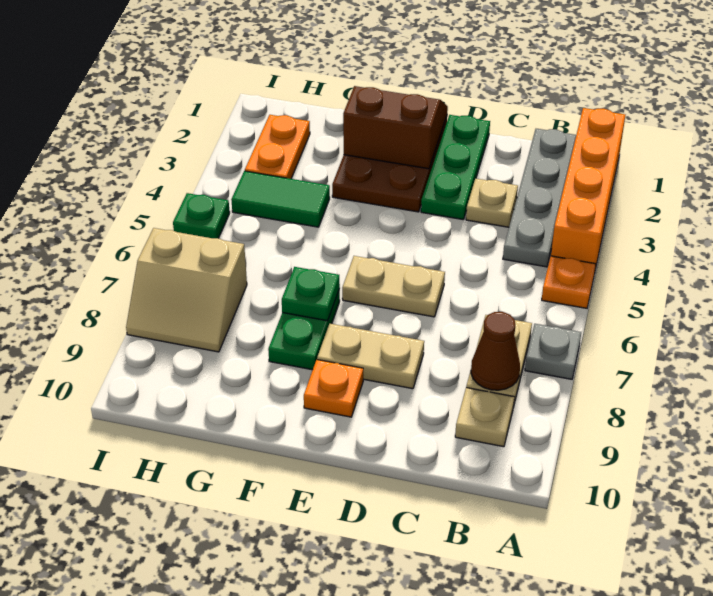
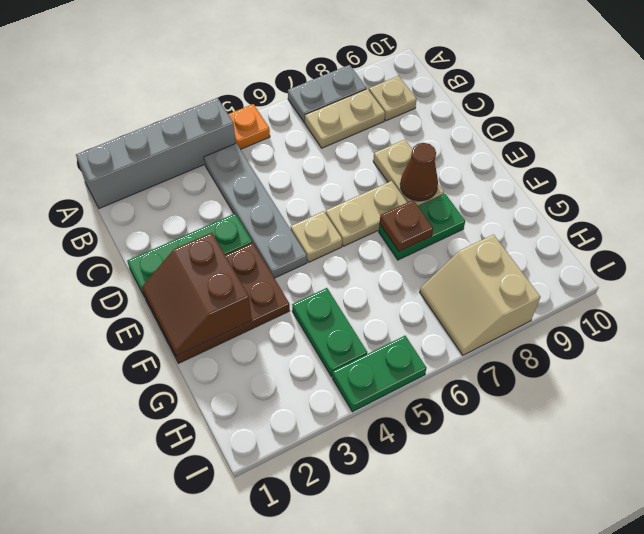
orange brick A1:A4 level 1 -> grey brick A1:A4 level 1
grey plate A7 level 1 -> grey plate A7:A8 level 1
grey plate B1:B4 level 1 -> grey plate B4:E4 level 1
brown cone B8 level 2 -> brown cone E8 level 2
tan plate C3 level 1 -> tan plate E5 level 1
tan plate D6:E6 level 1 -> tan plate E6:E7 level 1
orange plate E9 level 1 -> none
green plate F7 level 2 -> brown plate F7 level 2
green tile G4:H4 level 1 -> green plate G4:H4 level 1
orange plate H2:H3 level 1 -> none
tan slope H7:I8 level 1 top 7 -> tan slope H7:I8 level 1 top 8
green plate I5 level 1 -> green plate I4:I5 level 1

